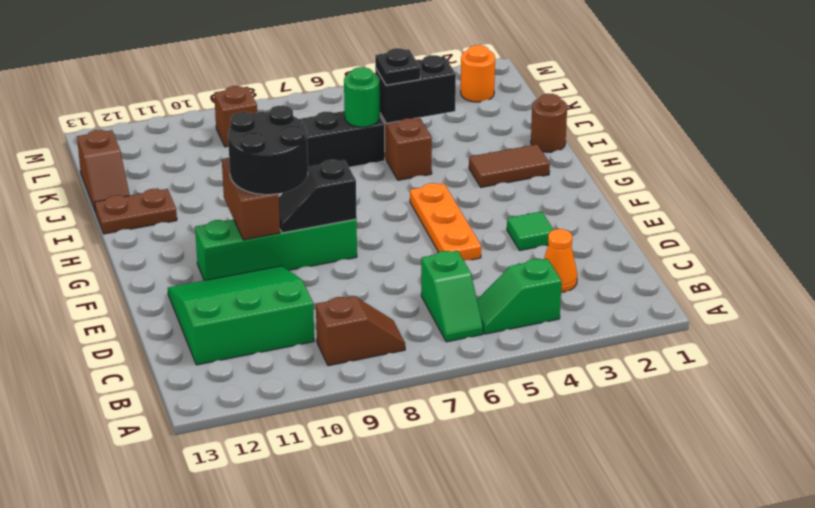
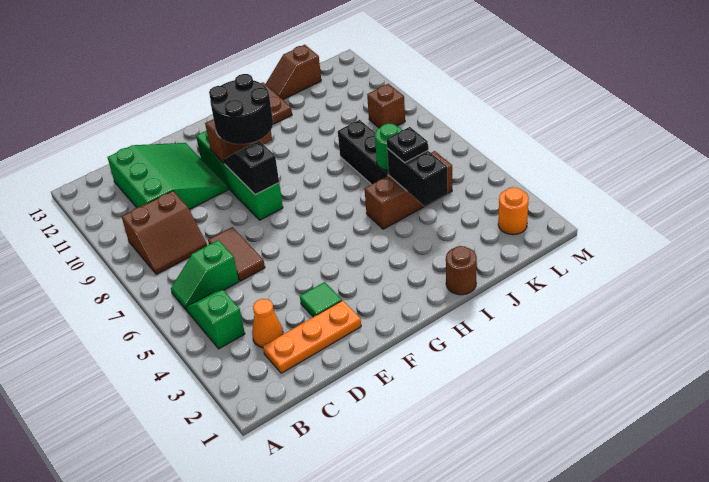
brown slope B8:B9 level 1 top 9 -> brown slope B8:C9 level 1 top 9
orange plate E5:G5 level 1 -> orange plate C2:E2 level 1
brown tile H2:H3 level 1 -> brown tile D6:D7 level 1

